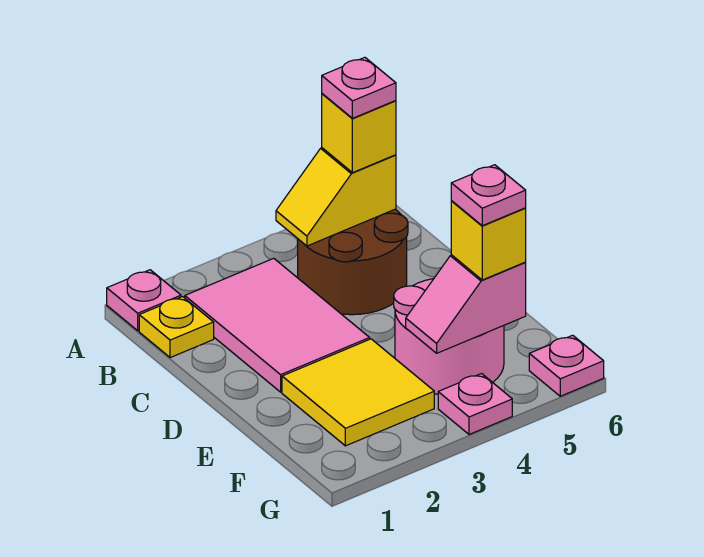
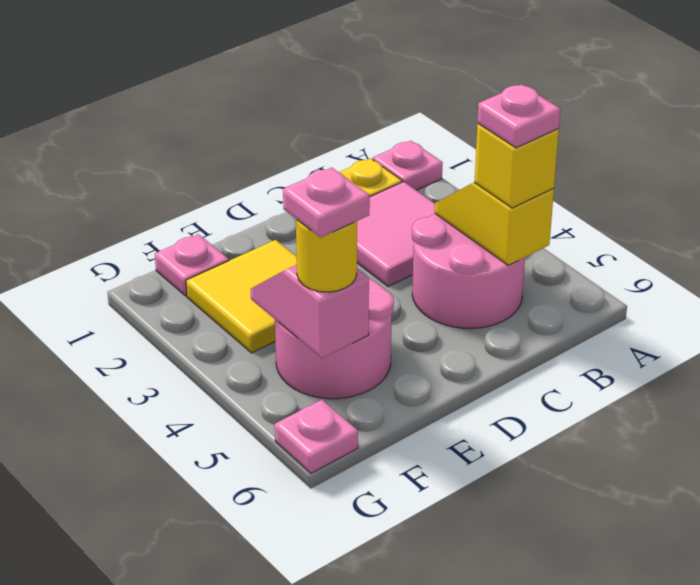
pink tile B2:D3 level 1 -> pink tile B2:C3 level 1
brown round brick B4:C5 level 1 -> pink round brick B4:C5 level 1
yellow brick F5 level 3 -> yellow round brick F5 level 3
pink plate G4 level 1 -> pink plate F1 level 1

